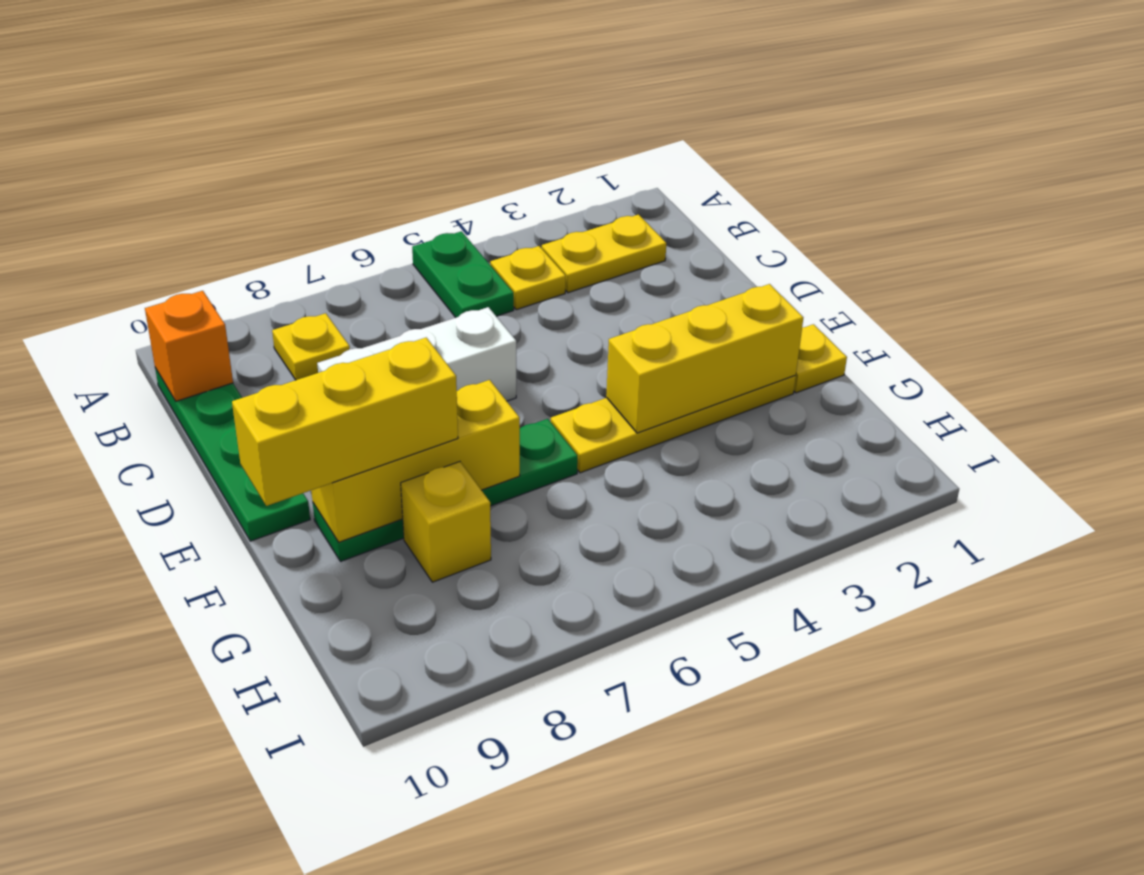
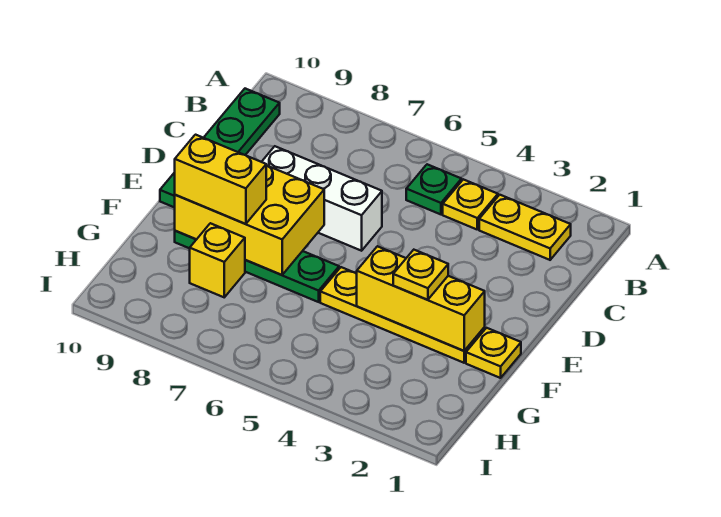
green plate A5:B5 level 1 -> green plate B5 level 1
yellow plate B8 level 1 -> yellow plate F3 level 3
orange brick B10 level 2 -> none
yellow brick F7:F9 level 2 -> yellow brick E7:F9 level 2
yellow brick F8:F10 level 3 -> yellow brick F8:F9 level 3

